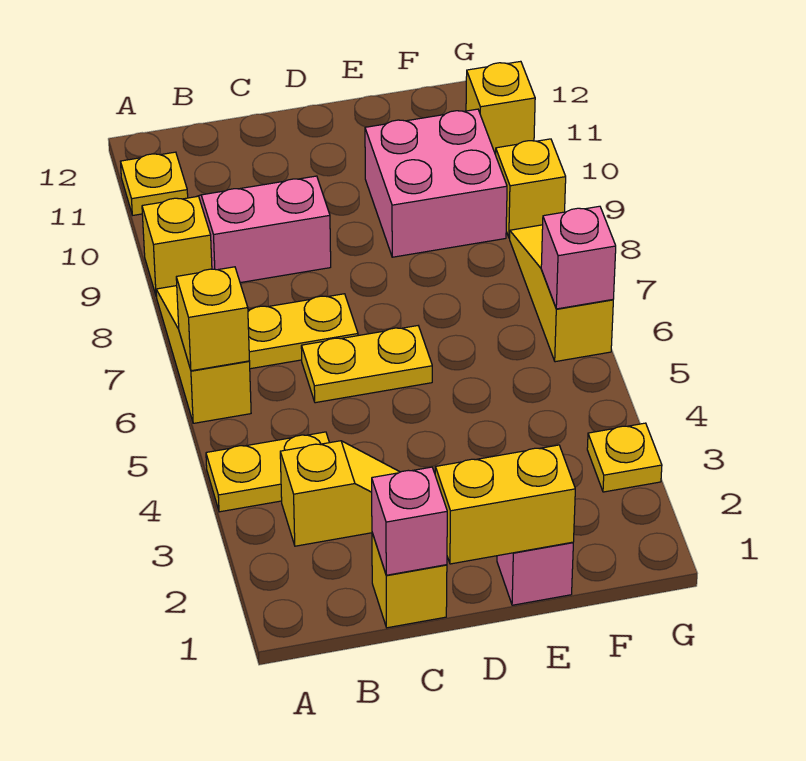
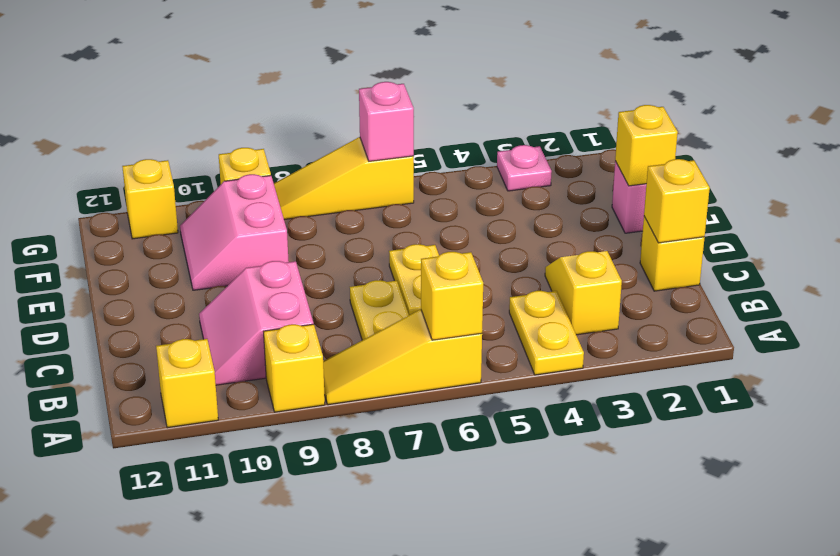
yellow plate A11 level 1 -> yellow brick A11 level 1
pink brick C1 level 2 -> yellow brick C1 level 2
yellow brick D1:E1 level 2 -> yellow brick E1 level 2
pink brick E9:F10 level 1 -> pink slope E9:F10 level 1 top 9
yellow plate G3 level 1 -> pink plate G3 level 1

